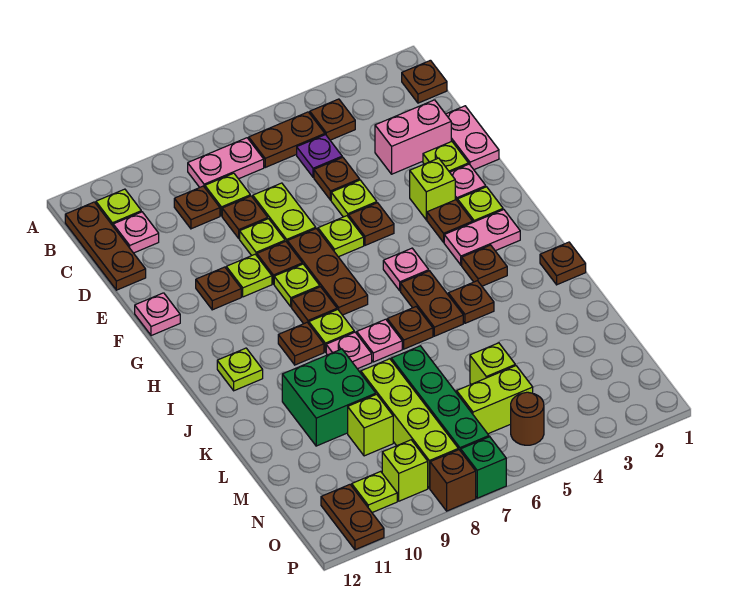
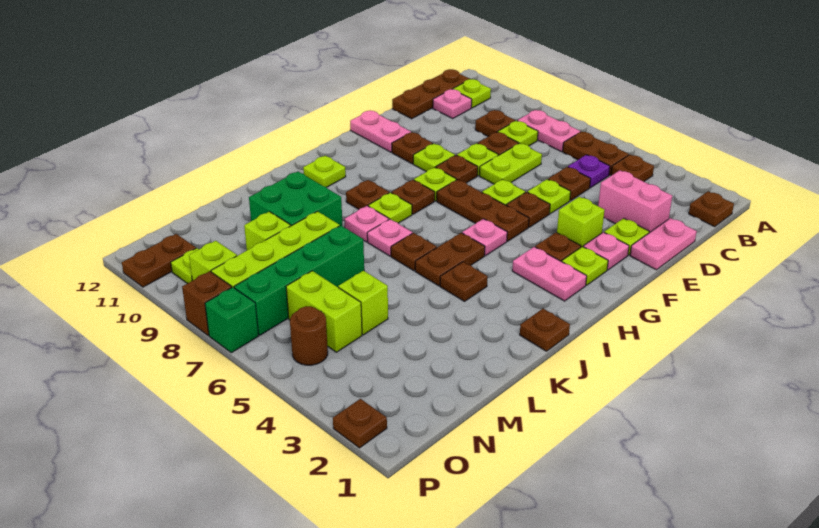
brown plate F7:H7 level 1 -> brown plate G5:G7 level 1
pink plate F12 level 1 -> pink plate F11:F12 level 1
brown plate I3 level 1 -> brown plate P2 level 1

